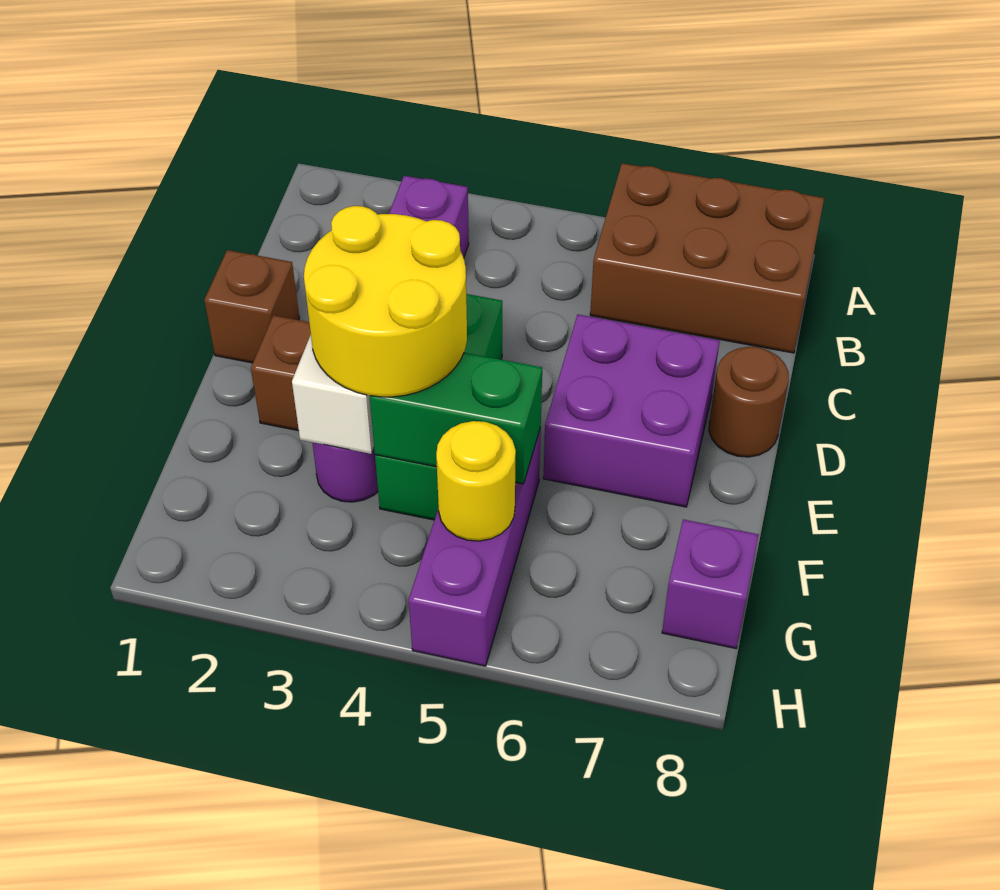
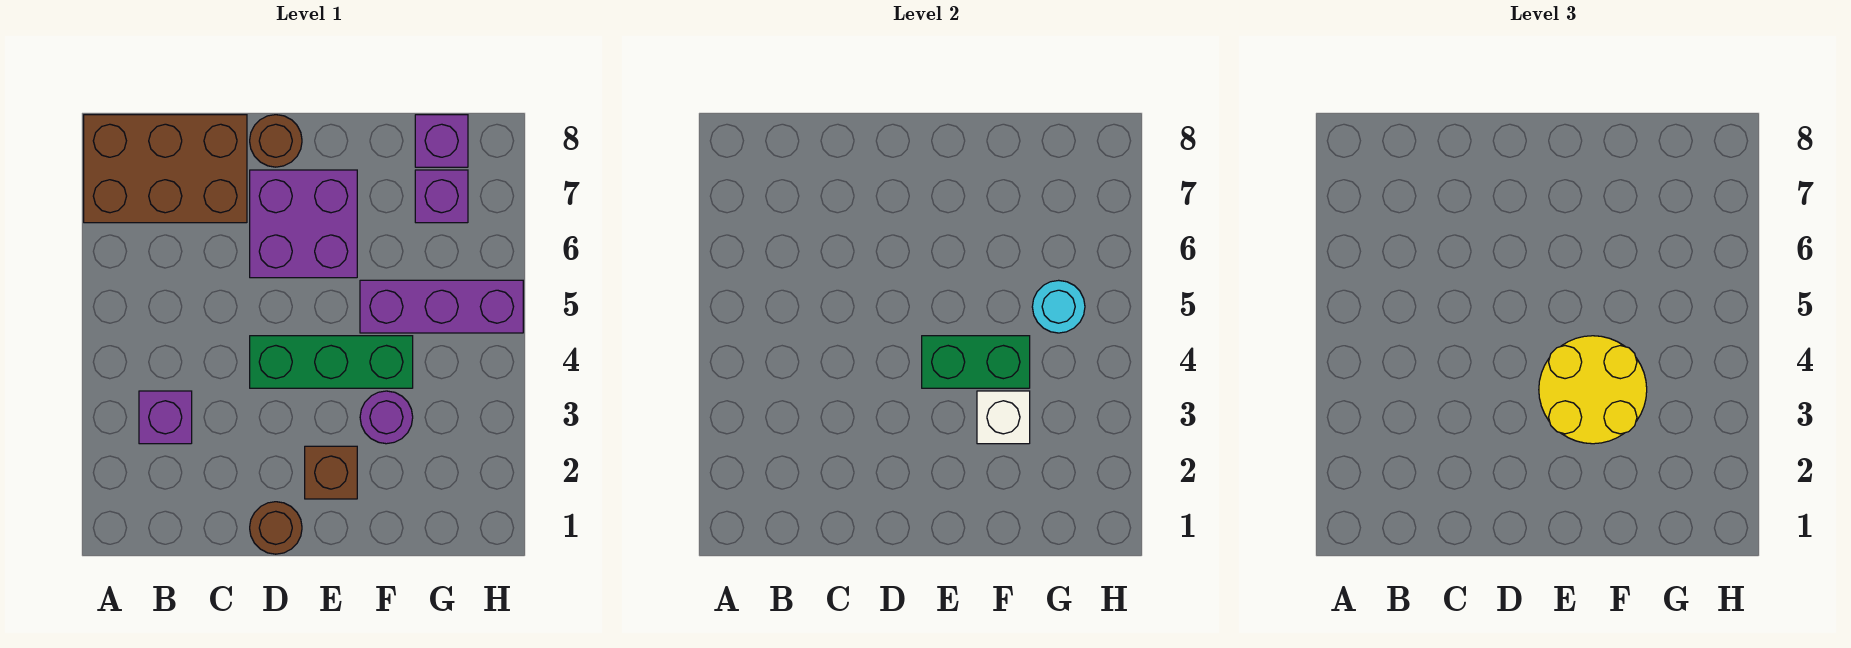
brown brick A6:B8 level 1 -> brown brick A7:C8 level 1
brown brick D1 level 1 -> brown round brick D1 level 1
green brick F4:F5 level 2 -> green brick E4:F4 level 2
yellow round brick G5 level 2 -> cyan round brick G5 level 2
none -> purple brick G7 level 1

